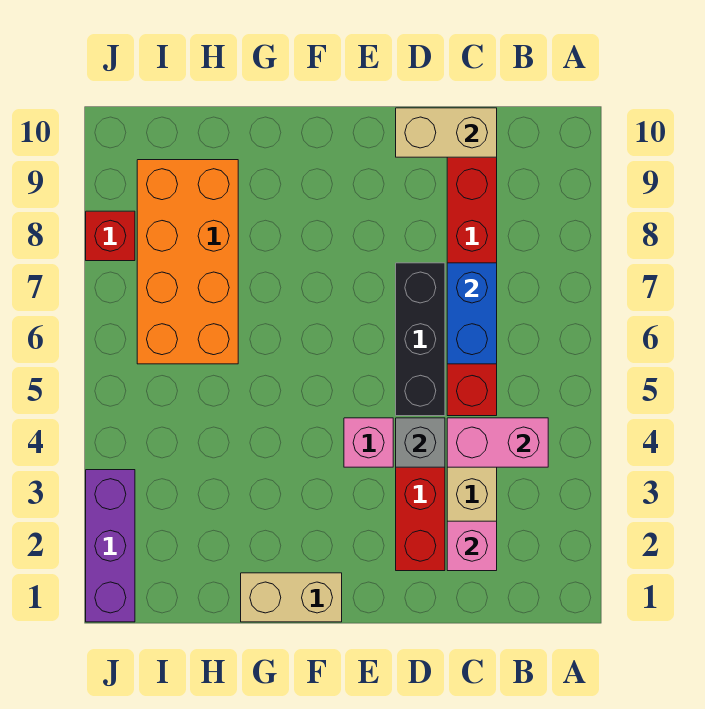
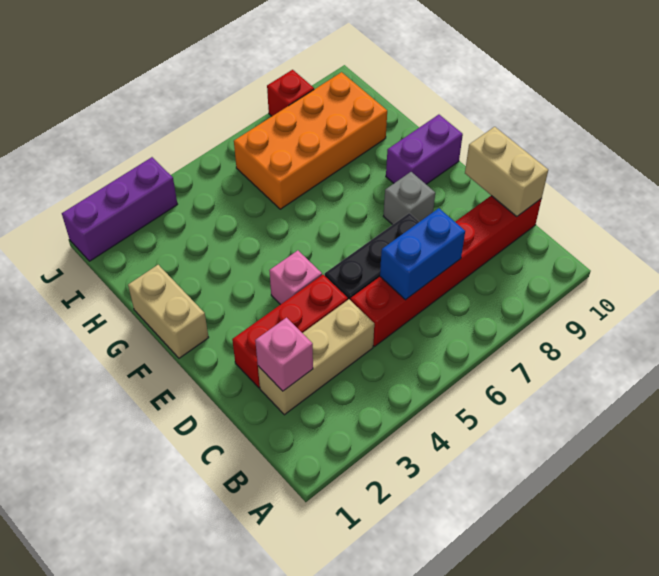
pink brick B4:C4 level 2 -> none
grey brick D4 level 2 -> grey brick E8 level 1
none -> purple brick F9:F10 level 1

